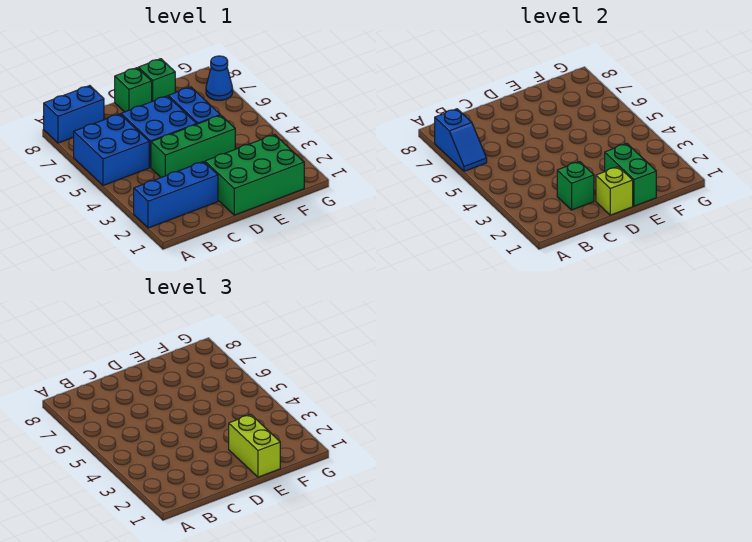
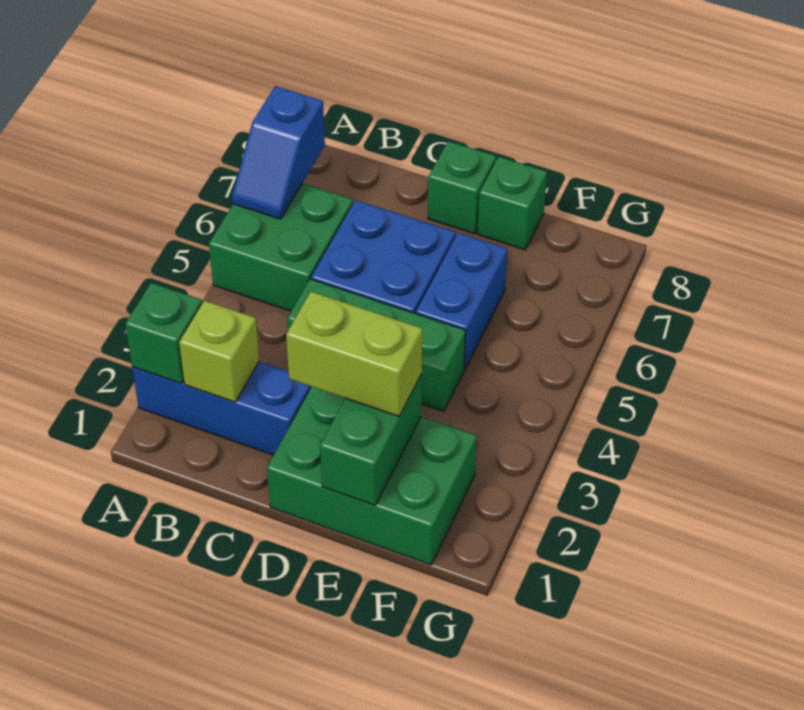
blue brick A5:B6 level 1 -> green brick A5:B6 level 1
blue brick A8:B8 level 1 -> none
green brick C2 level 2 -> green brick A2 level 2
lime brick D1 level 2 -> lime brick B2 level 2
lime brick E1:E2 level 3 -> lime brick D2:E2 level 3
blue cone G7 level 1 -> none

